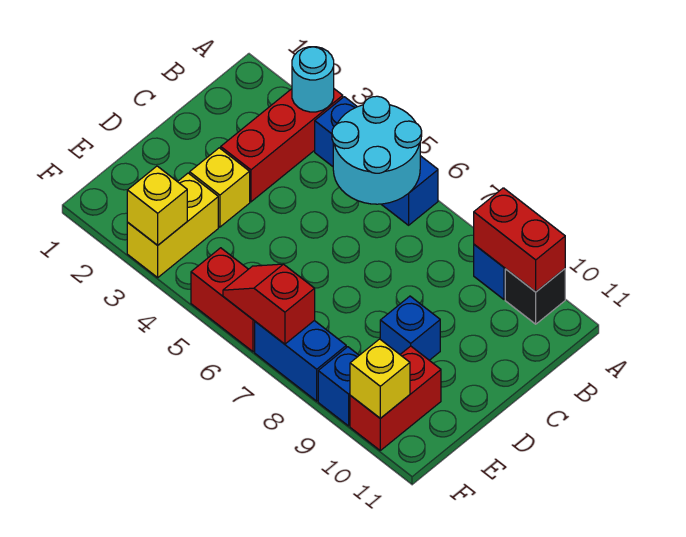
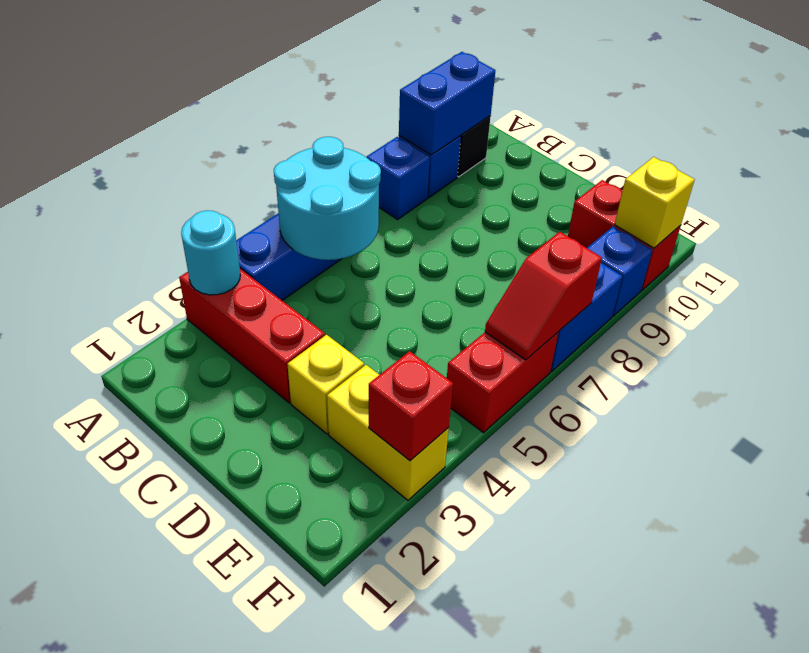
red brick A9:A10 level 2 -> blue brick A9:A10 level 2
blue brick D9 level 1 -> blue brick A8 level 1
yellow brick F3 level 2 -> red brick F3 level 2

